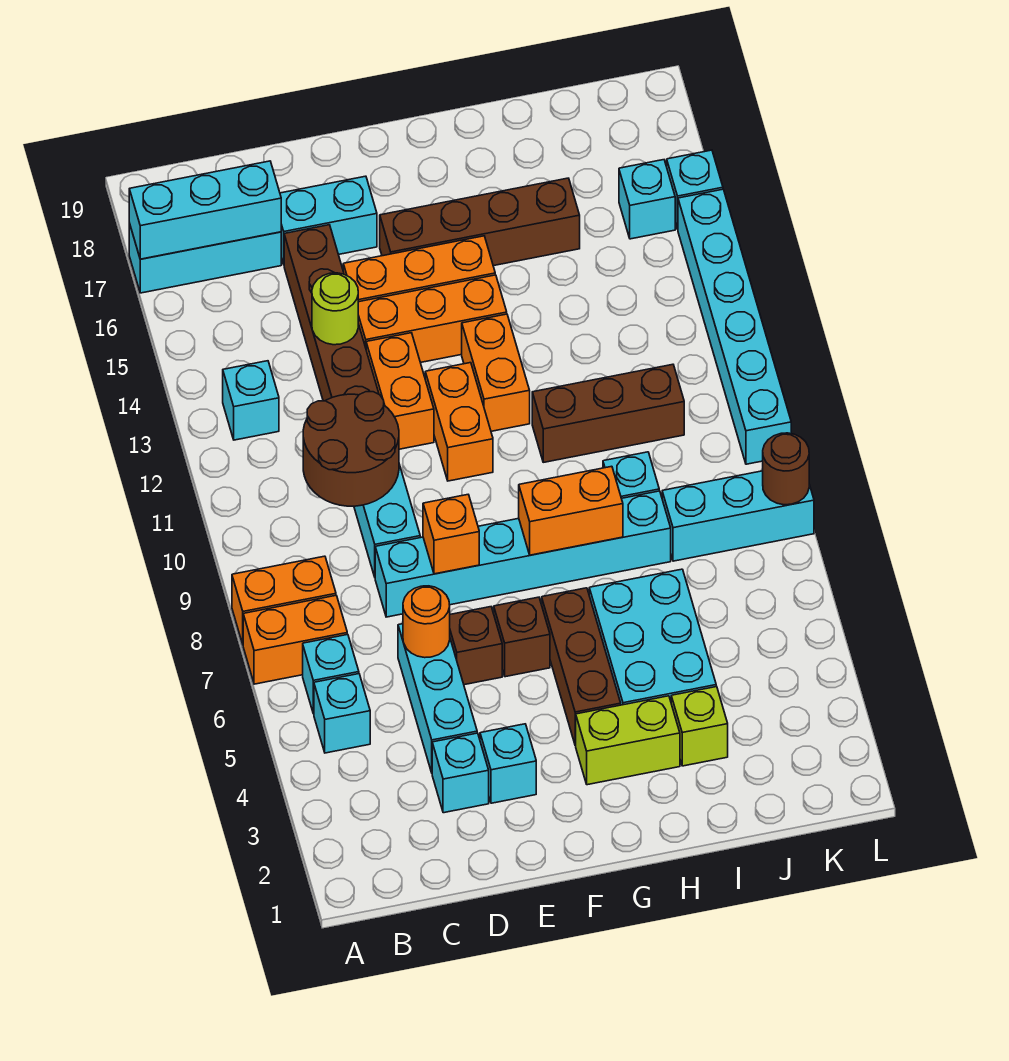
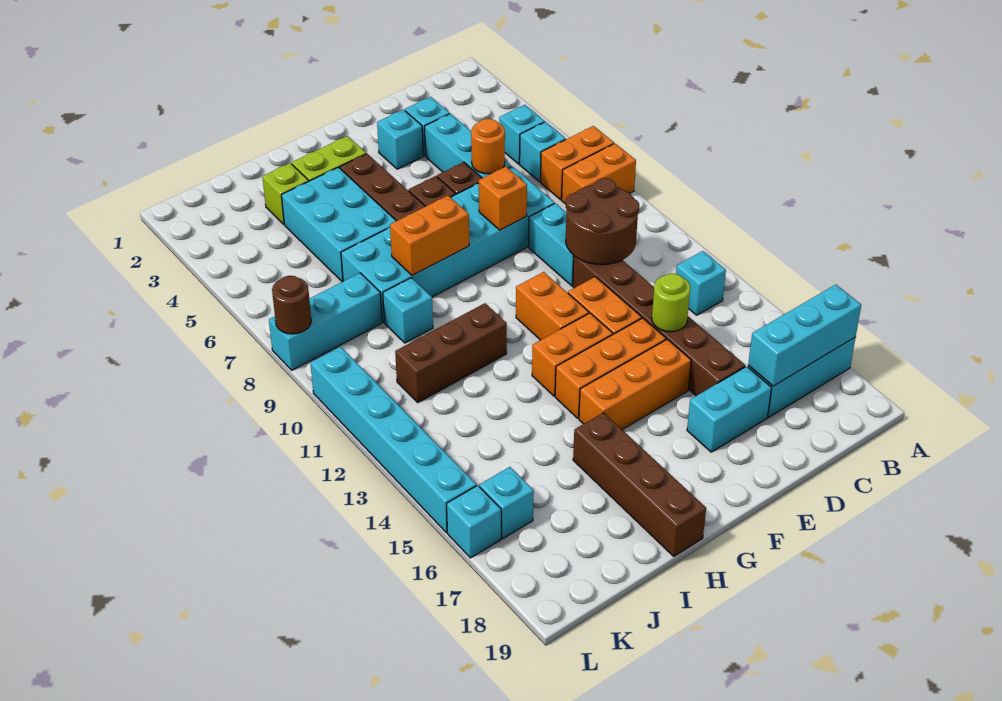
cyan brick D8:I8 level 1 -> cyan brick D7:I8 level 1
brown brick F16:I16 level 1 -> brown brick H16:H19 level 1
orange brick G12:G13 level 1 -> orange brick F13:G13 level 1

